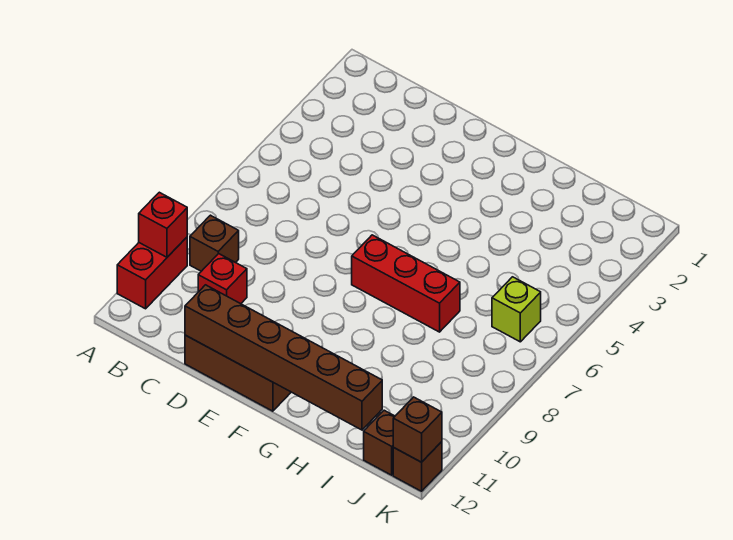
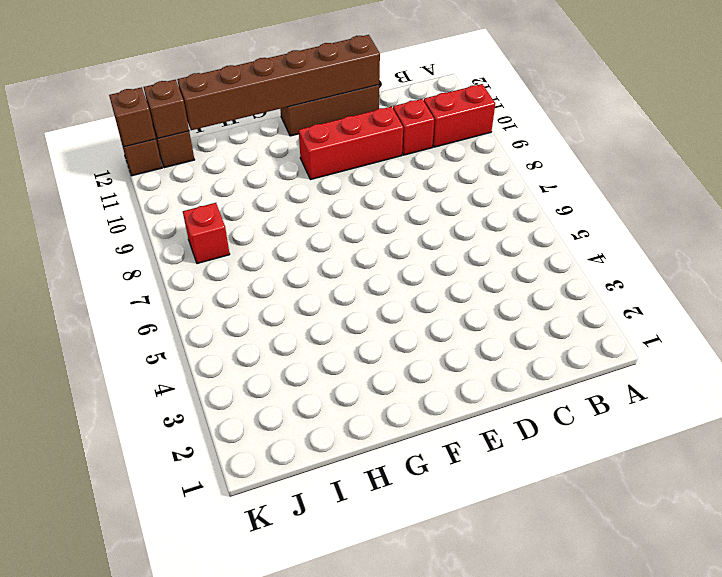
red brick A10:A11 level 1 -> red brick A10:B10 level 1
red brick A10 level 2 -> red brick J8 level 1
brown brick B9 level 1 -> brown brick J12 level 2
red brick F7:H7 level 1 -> red brick D10:F10 level 1
lime brick J6 level 1 -> none

